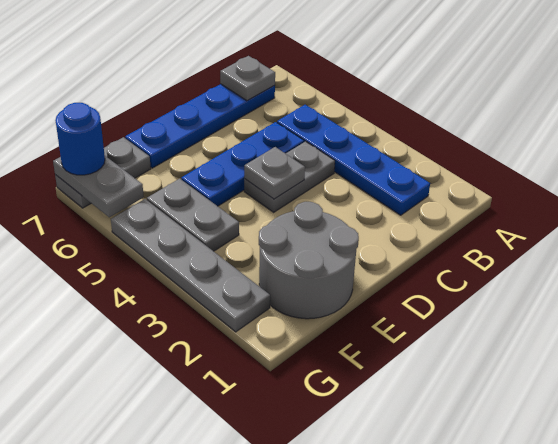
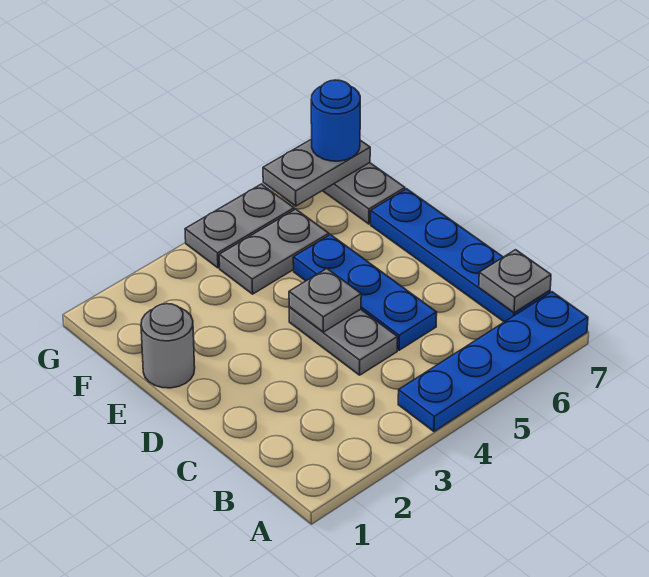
blue plate B2:B5 level 1 -> blue plate A4:A7 level 1
grey round brick E1:F2 level 1 -> grey round brick E1 level 1
grey plate G2:G5 level 1 -> grey plate G4:G5 level 1

